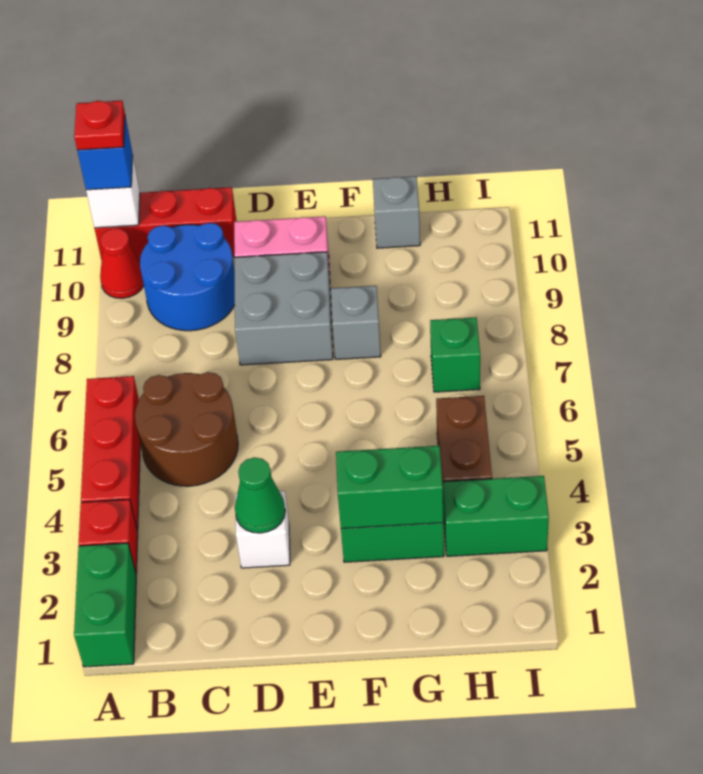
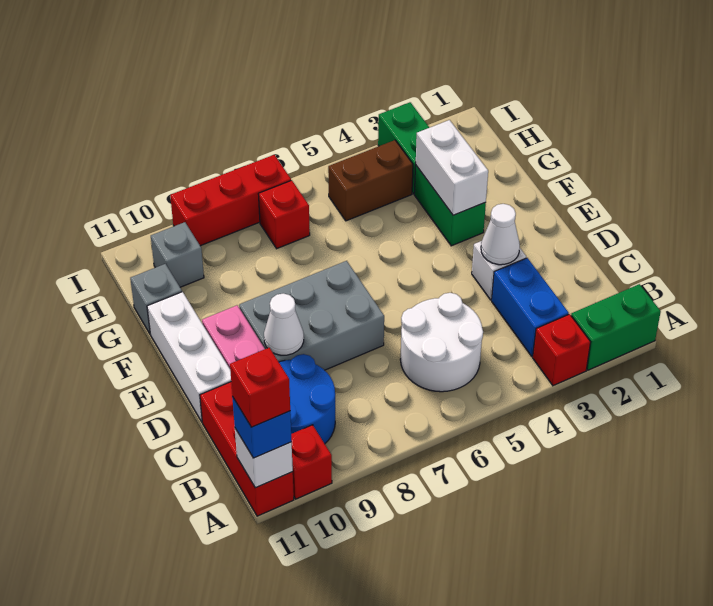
red brick A4:A6 level 1 -> red brick I7:I9 level 1
red cone A10 level 1 -> red brick A10 level 1
red plate A11 level 4 -> red brick A11 level 4
none -> blue brick B3:C3 level 1
brown round brick B5:C6 level 1 -> white round brick B5:C6 level 1
green cone D3 level 2 -> white cone D3 level 2
grey brick D8:E9 level 1 -> grey brick D7:E9 level 1
none -> white cone D9 level 2
none -> white brick D11:F11 level 1
green brick F3:G3 level 2 -> white brick F3:G3 level 2
grey brick F8 level 1 -> grey brick H10 level 1
green brick H7 level 1 -> red brick H7 level 1

